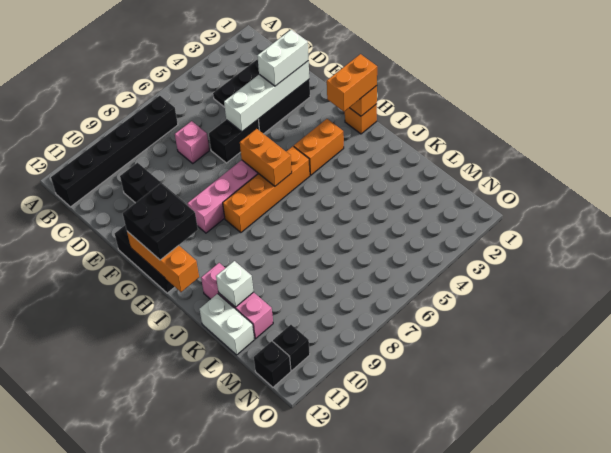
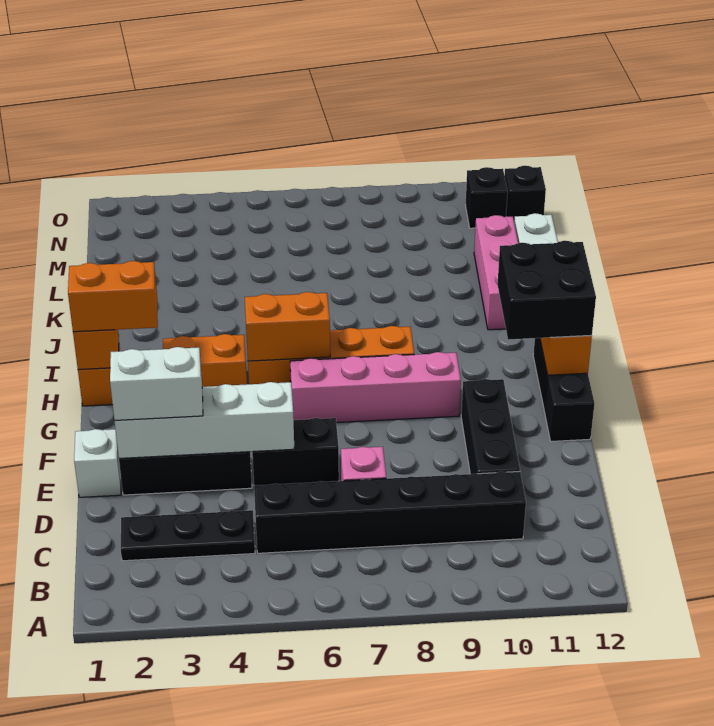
black brick B7:B12 level 1 -> black brick C5:C10 level 1
orange brick G6:H6 level 2 -> orange brick H5:H6 level 2
white brick K11 level 2 -> white brick E1 level 1

